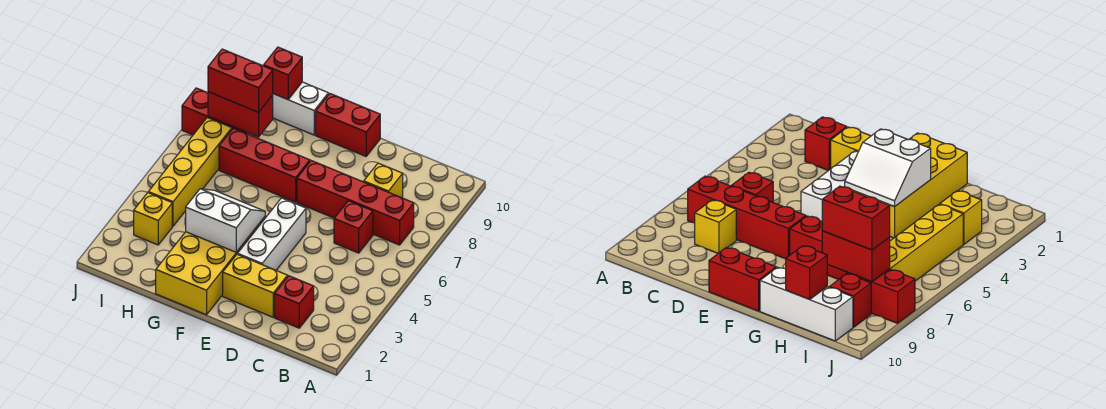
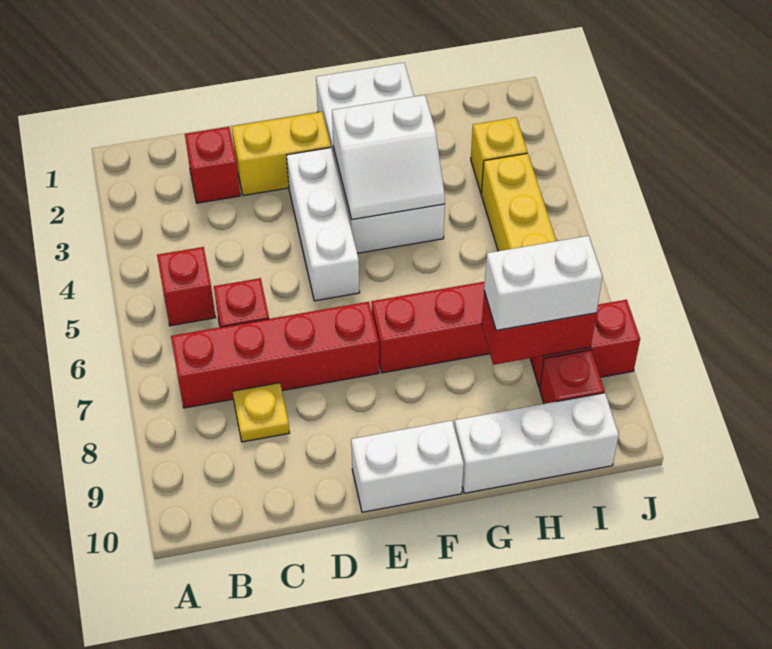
yellow brick C8 level 1 -> yellow plate C8 level 1
red brick E10:F10 level 1 -> white brick E10:F10 level 1
yellow brick F1:G4 level 1 -> white brick F1:G4 level 1
red brick H8:I8 level 3 -> white brick H8:I8 level 3
red brick H10 level 2 -> red brick B5 level 1

